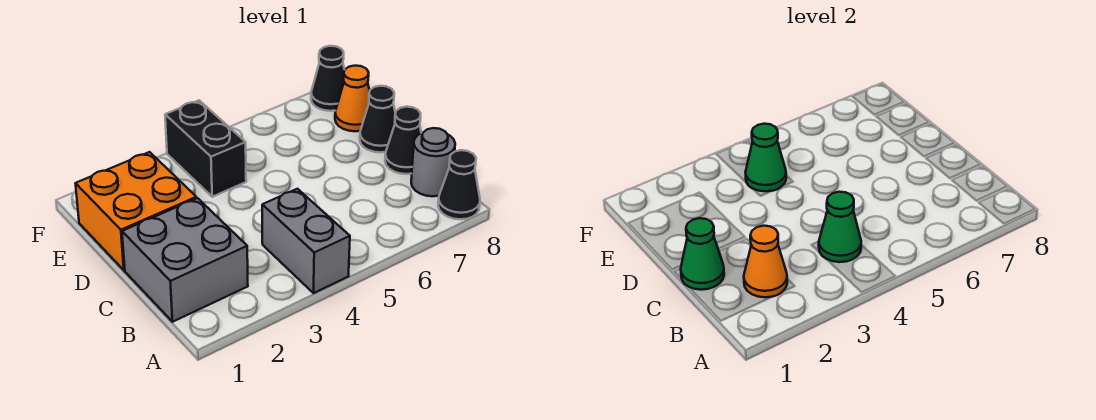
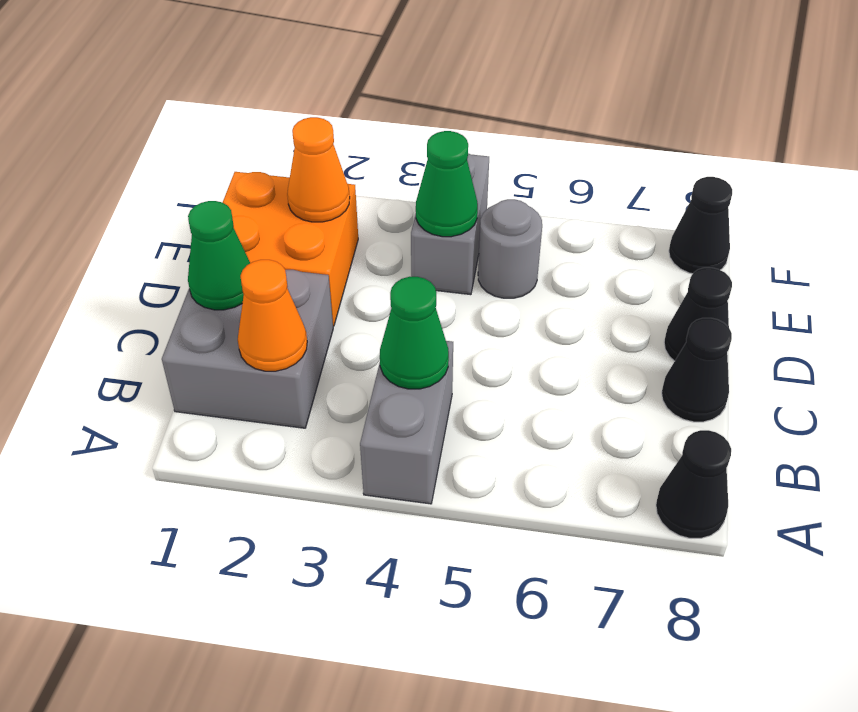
grey round brick B8 level 1 -> grey round brick E5 level 1
black brick E4:F4 level 1 -> grey brick E4:F4 level 1
orange cone E8 level 1 -> orange cone E2 level 2

